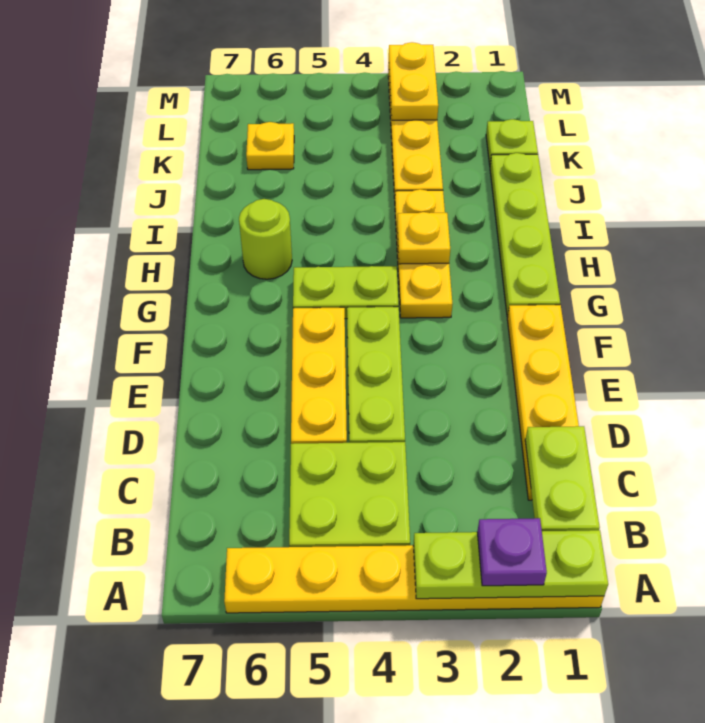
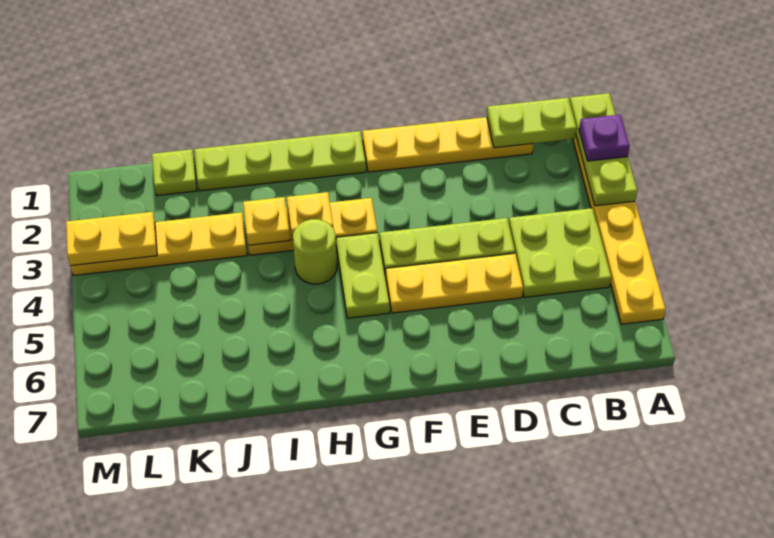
lime round brick H6 level 1 -> lime round brick H4 level 1
yellow plate K6 level 1 -> yellow plate I3 level 2

